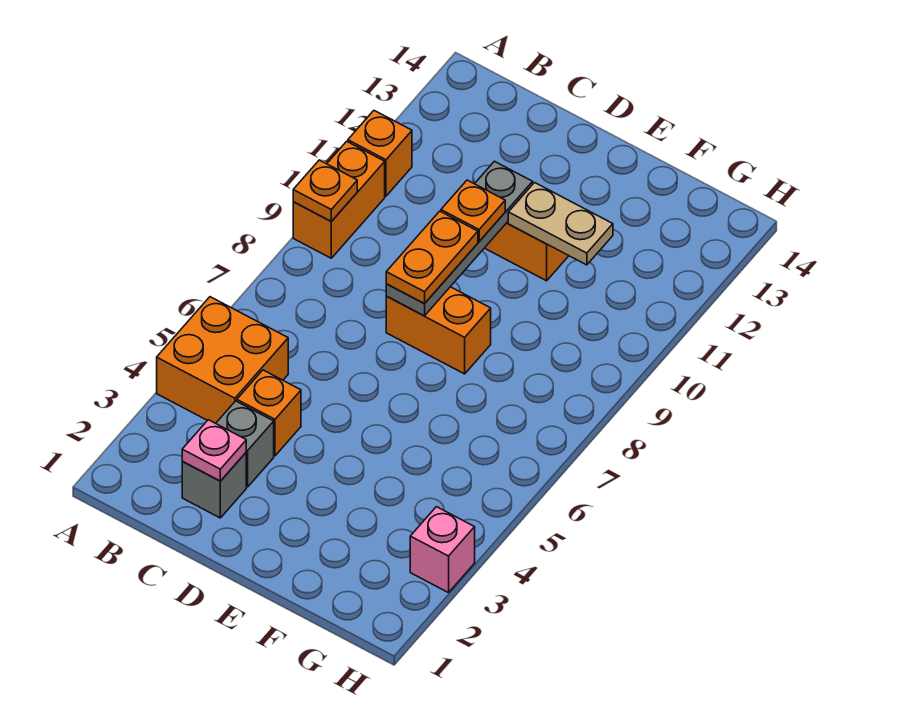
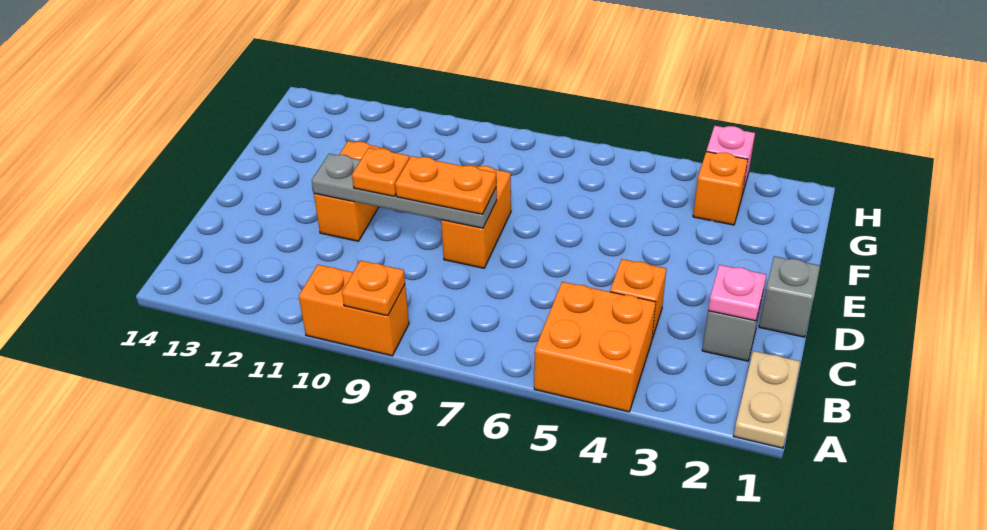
orange brick A11 level 1 -> orange brick G3 level 1
grey brick C3 level 1 -> grey brick D1 level 1
tan plate E11:F11 level 2 -> tan plate A1:B1 level 1

